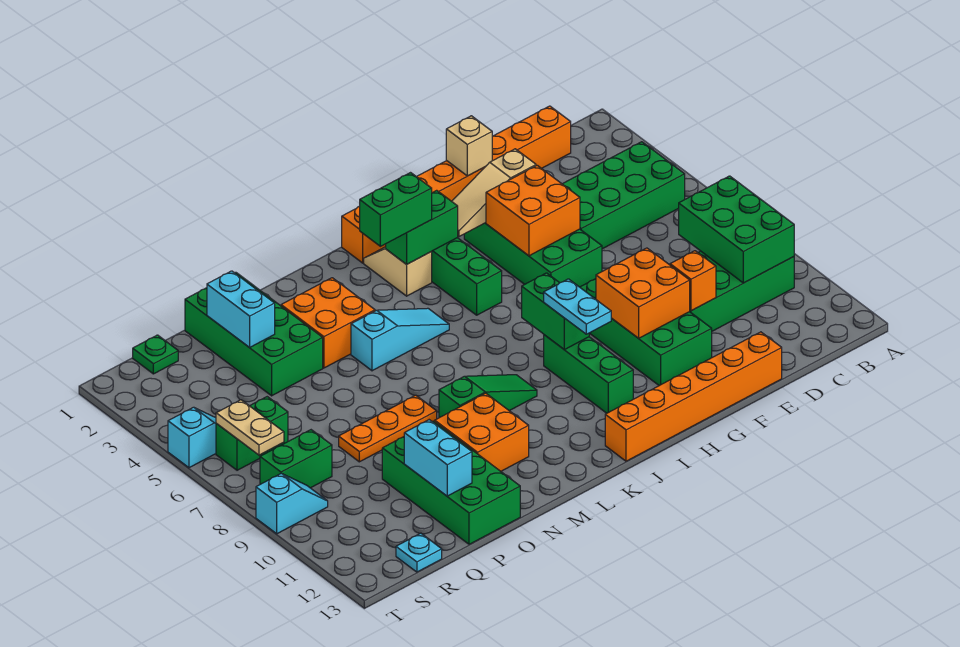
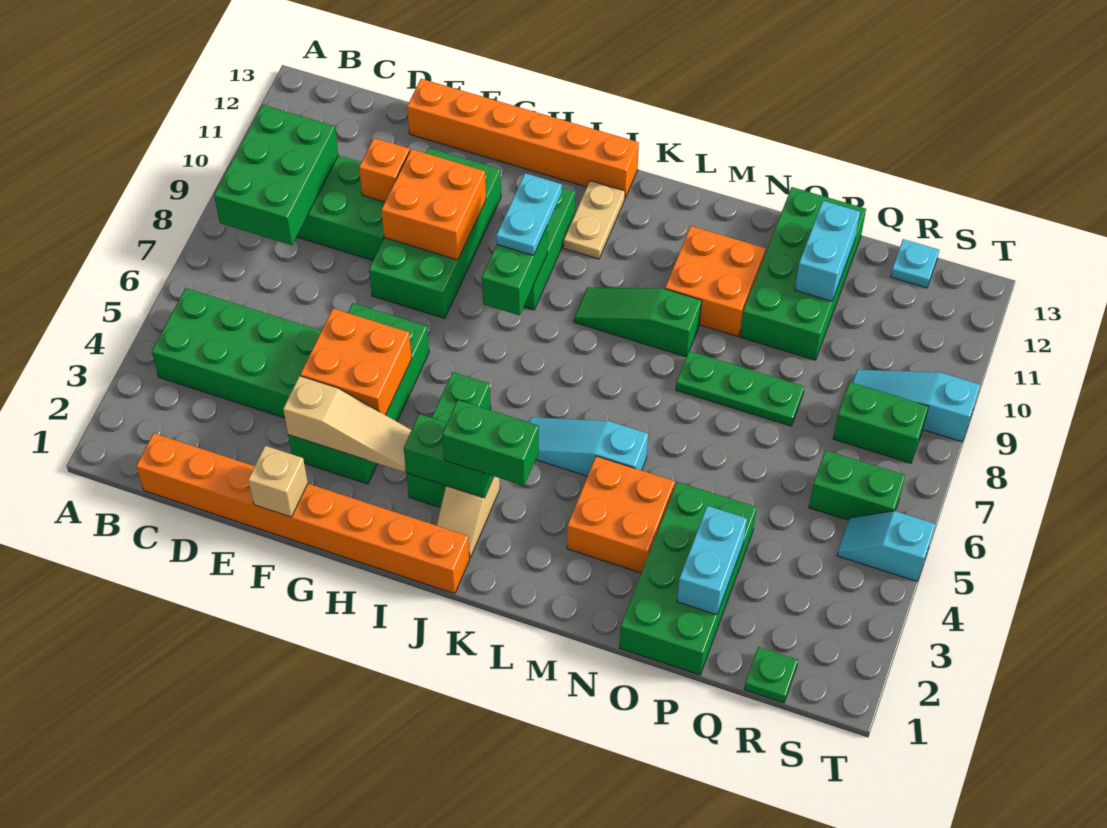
orange plate N8:P8 level 1 -> green plate N8:P8 level 1
tan plate S6:S7 level 2 -> tan plate J11:J12 level 1
cyan slope S9:T9 level 1 top T -> cyan slope R9:T9 level 1 top T

